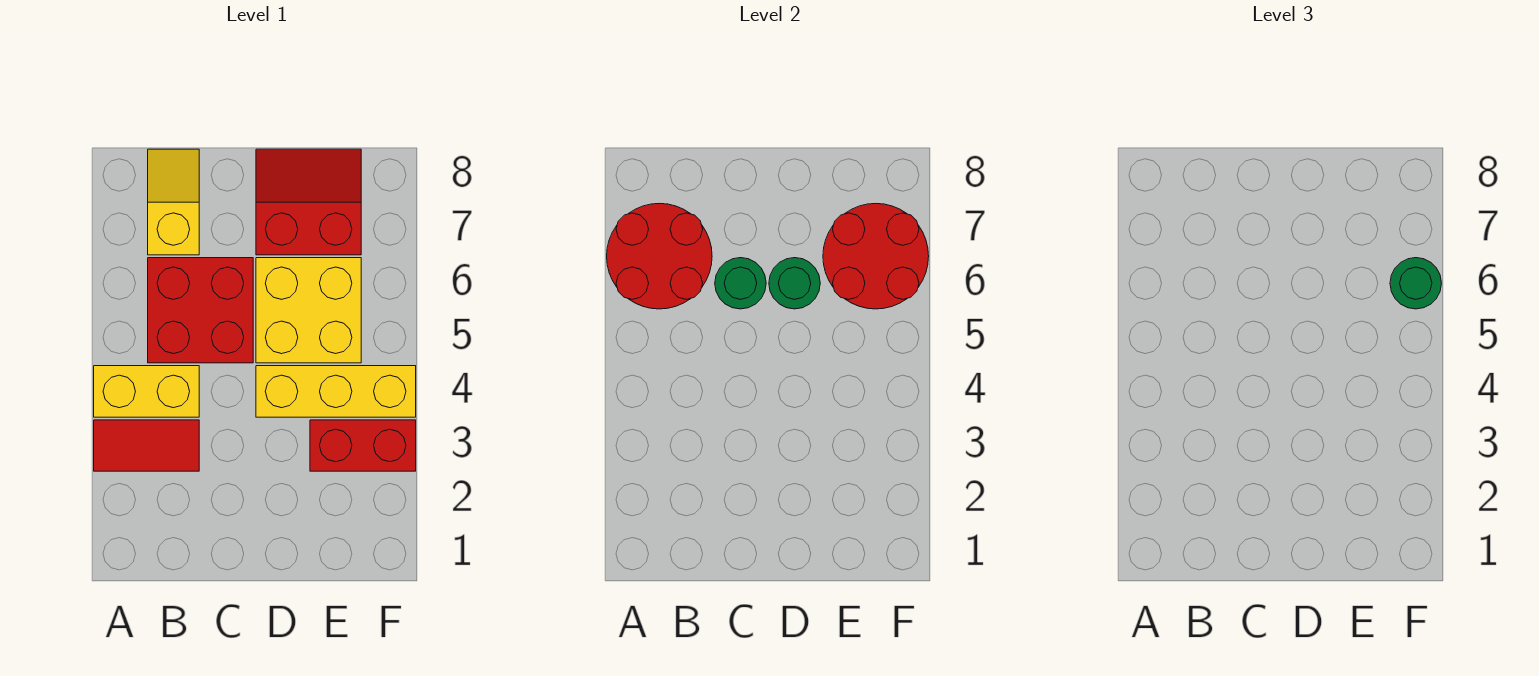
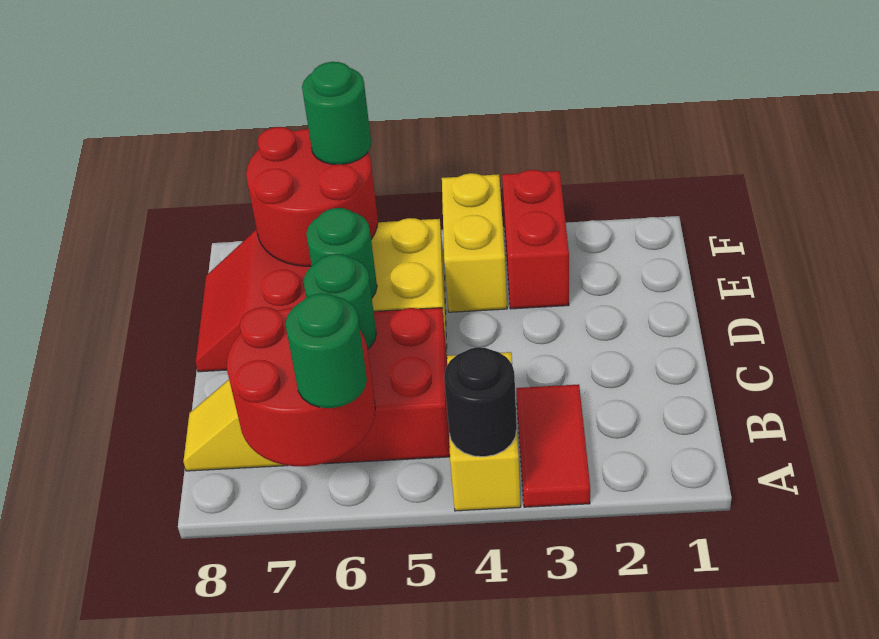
none -> black round brick A4 level 2
none -> green round brick A6 level 3
yellow brick D4:F4 level 1 -> yellow brick E4:F4 level 1

